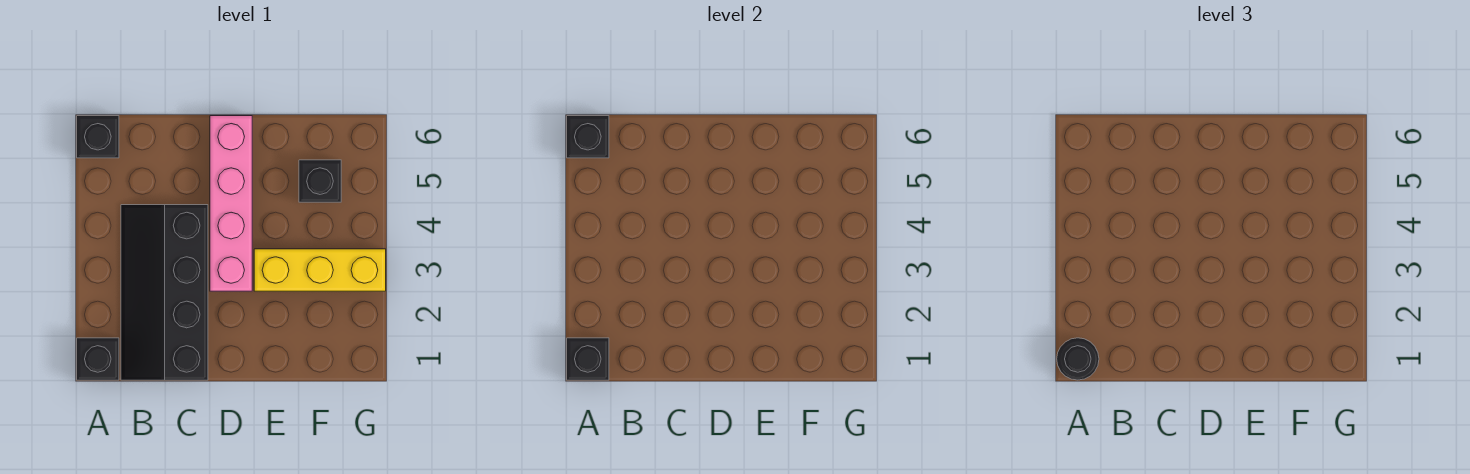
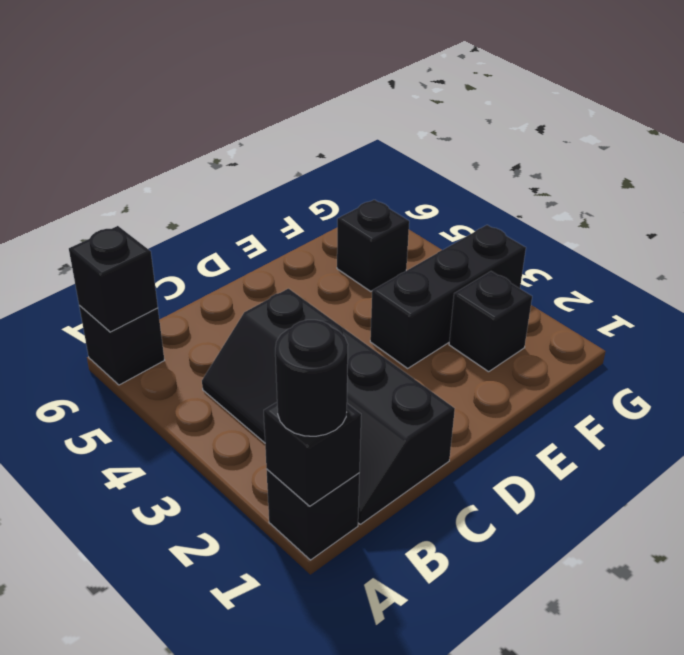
pink brick D3:D6 level 1 -> none
yellow brick E3:G3 level 1 -> black brick E3:G3 level 1
none -> black brick F2 level 1

